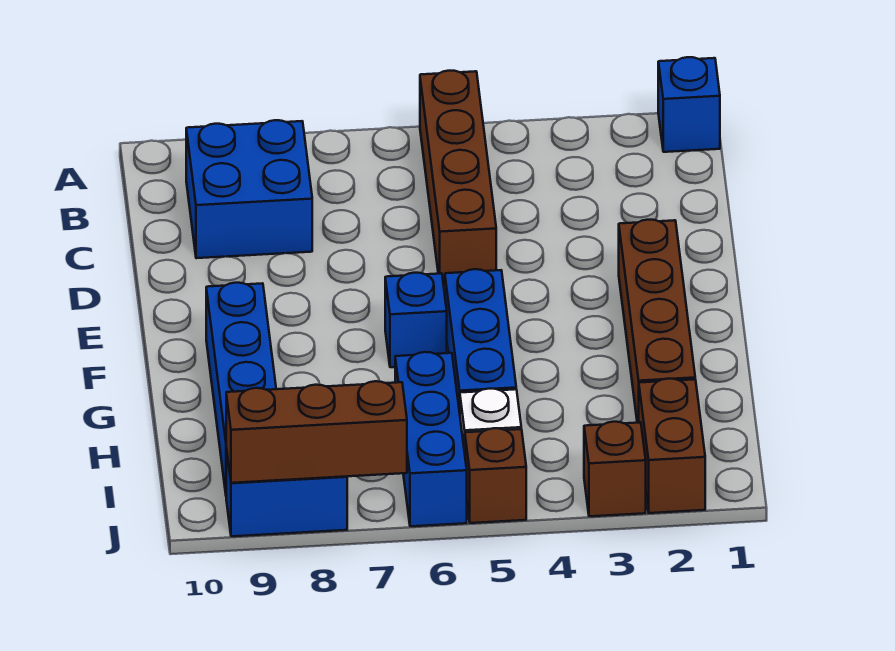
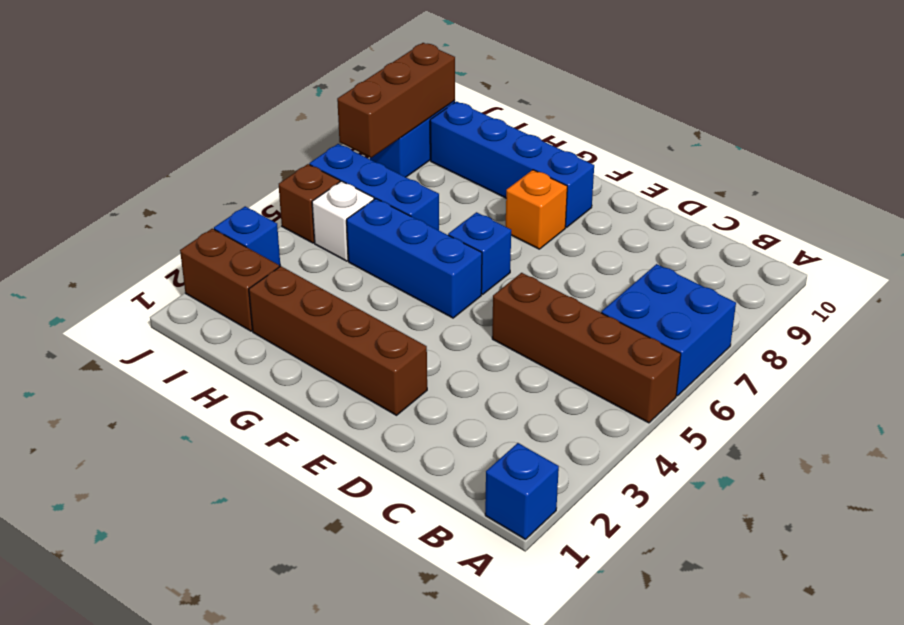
blue brick B8:C9 level 1 -> blue brick A6:B7 level 1
none -> orange brick F8 level 1
brown brick J3 level 1 -> blue brick J3 level 1

